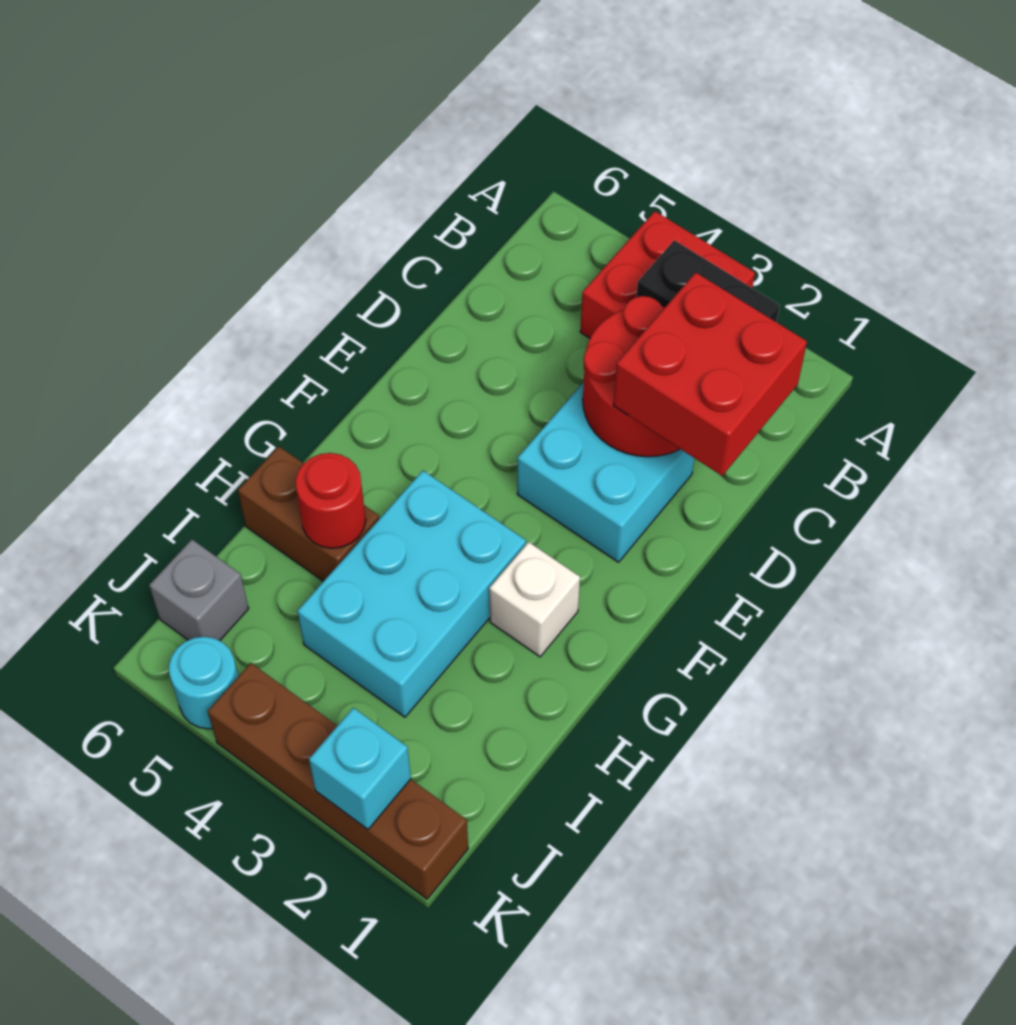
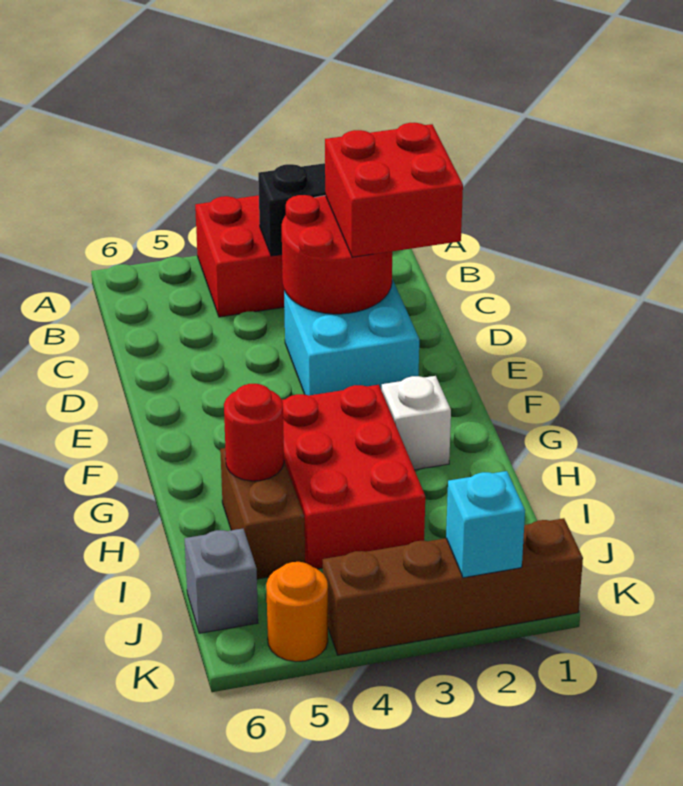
cyan brick G3:I4 level 1 -> red brick G3:I4 level 1
brown brick H5:H6 level 1 -> brown brick H5:I5 level 1
cyan round brick K5 level 1 -> orange round brick K5 level 1

